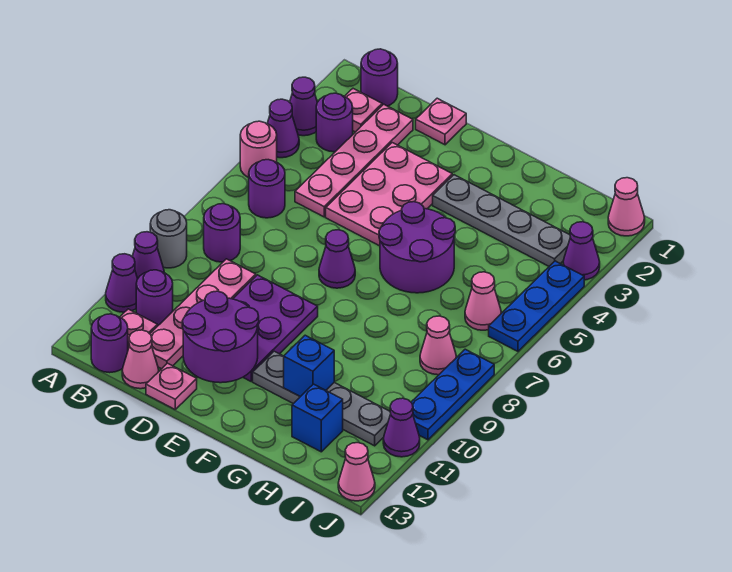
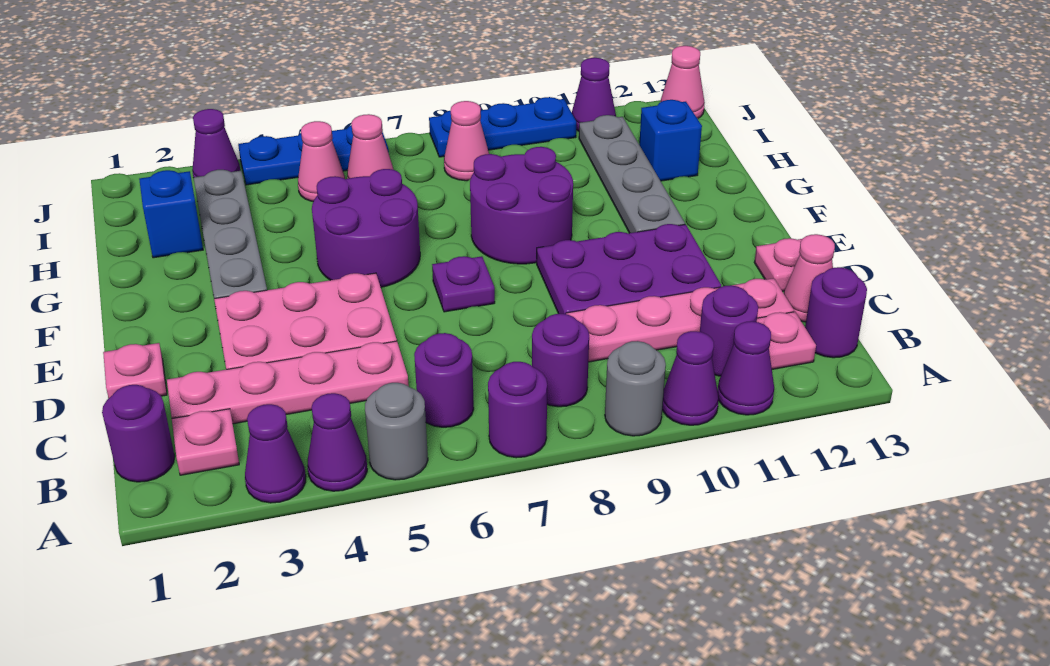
pink round brick A5 level 1 -> grey round brick A5 level 1
purple round brick B3 level 1 -> purple round brick A7 level 1
purple round brick D11:E12 level 2 -> purple round brick F8:G9 level 1
purple cone E7 level 1 -> purple plate E7 level 1
blue brick G11 level 2 -> blue brick H2 level 1
pink cone J1 level 1 -> pink cone I5 level 1

